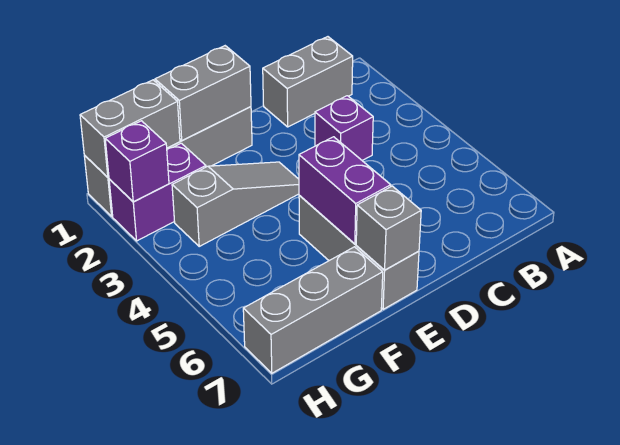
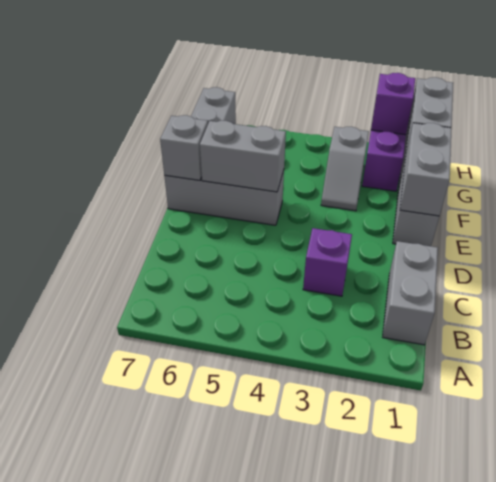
grey slope E3:G3 level 1 top G -> grey slope F3:G3 level 1 top G
purple brick E5:E6 level 2 -> grey brick E5:E6 level 2

